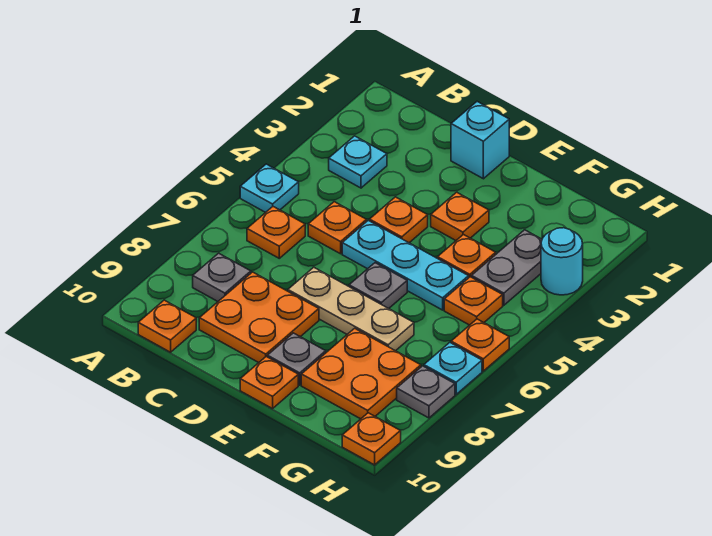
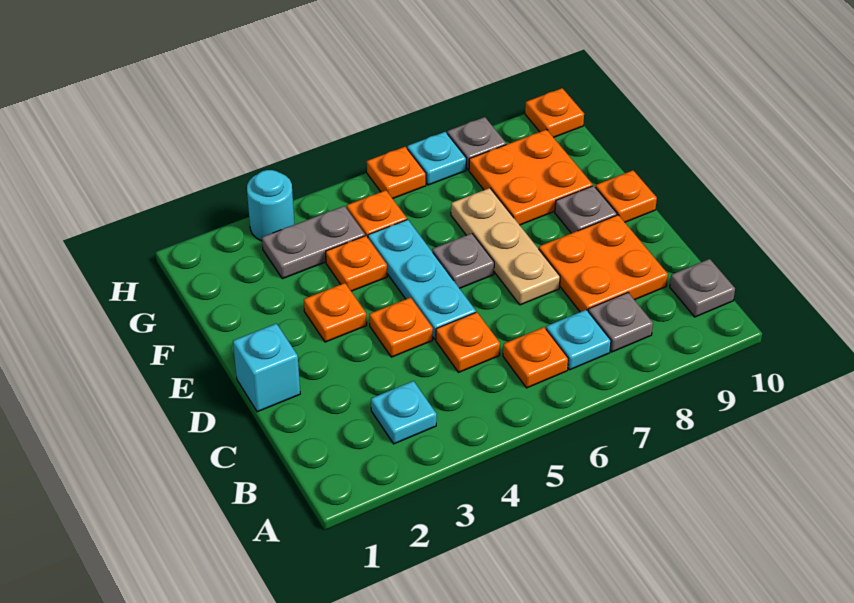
cyan plate A5 level 1 -> cyan plate B7 level 1
orange plate B10 level 1 -> grey plate B10 level 1

